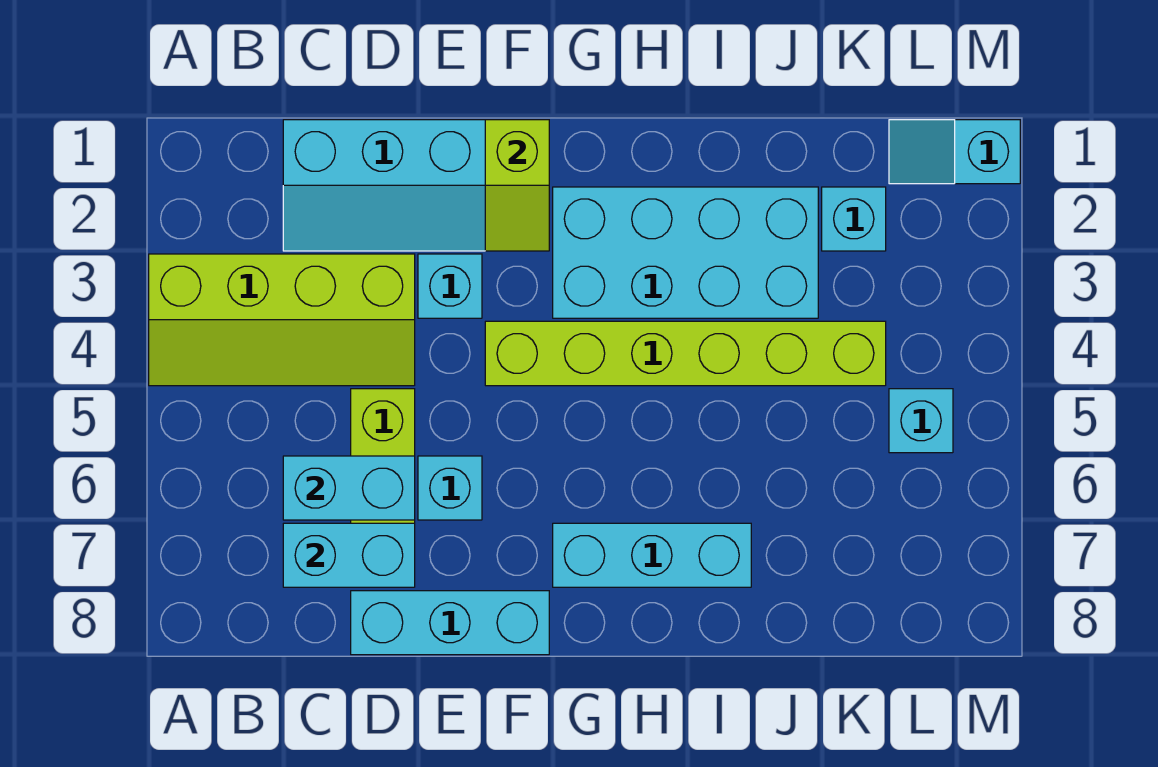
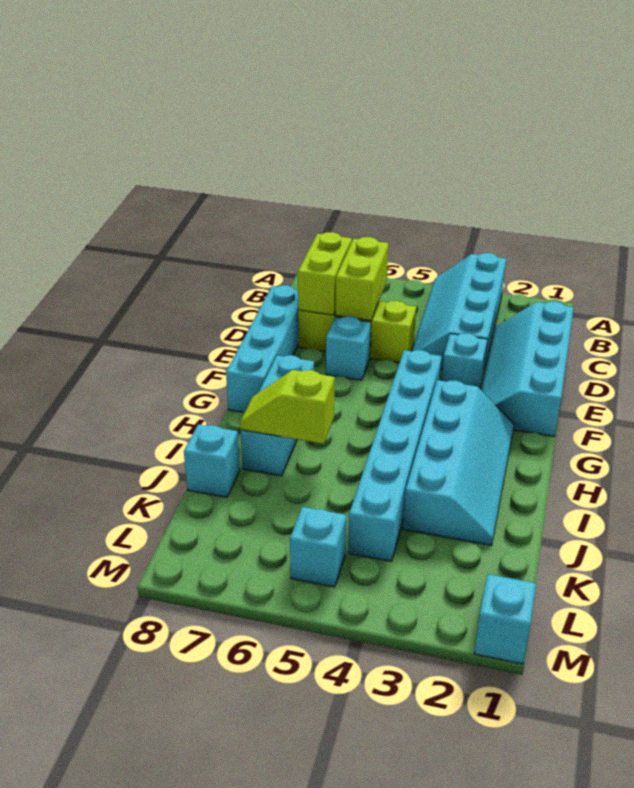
lime slope A3:D4 level 1 top 3 -> cyan slope A3:D4 level 1 top 3
cyan brick C6:D6 level 2 -> lime brick C6:D6 level 2
cyan brick C7:D7 level 2 -> lime brick C7:D7 level 2
cyan brick D8:F8 level 1 -> cyan brick D8:G8 level 1
lime slope F1:F2 level 2 top 1 -> lime slope I6:I7 level 2 top 6
lime brick F4:K4 level 1 -> cyan brick F4:K4 level 1
cyan brick G2:J3 level 1 -> cyan slope G2:J3 level 1 top 3
cyan brick K2 level 1 -> cyan brick J8 level 1

